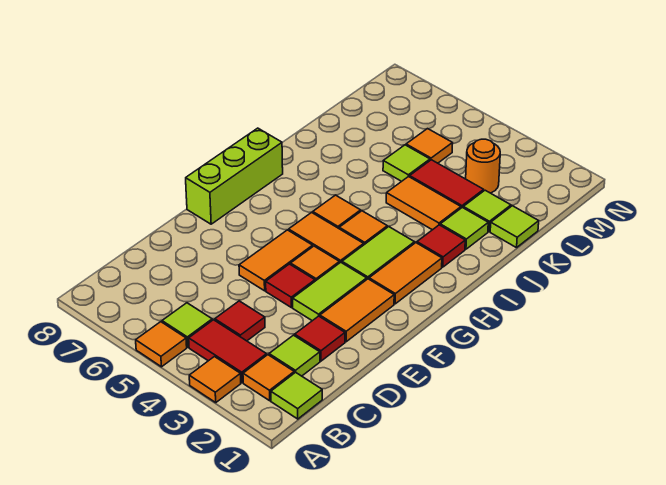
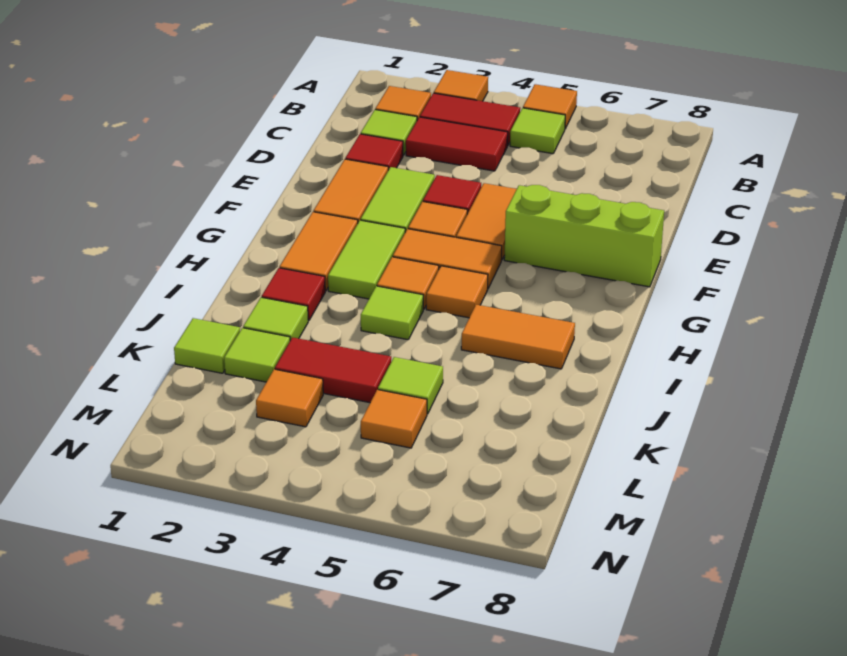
lime tile B1 level 1 -> lime tile I4 level 1
red tile C4 level 1 -> red tile C3:C4 level 1
lime brick F8:H8 level 1 -> lime brick F6:F8 level 1
orange tile J3:J4 level 1 -> orange tile I6:I7 level 1
orange round brick L3 level 1 -> orange tile L3 level 1

